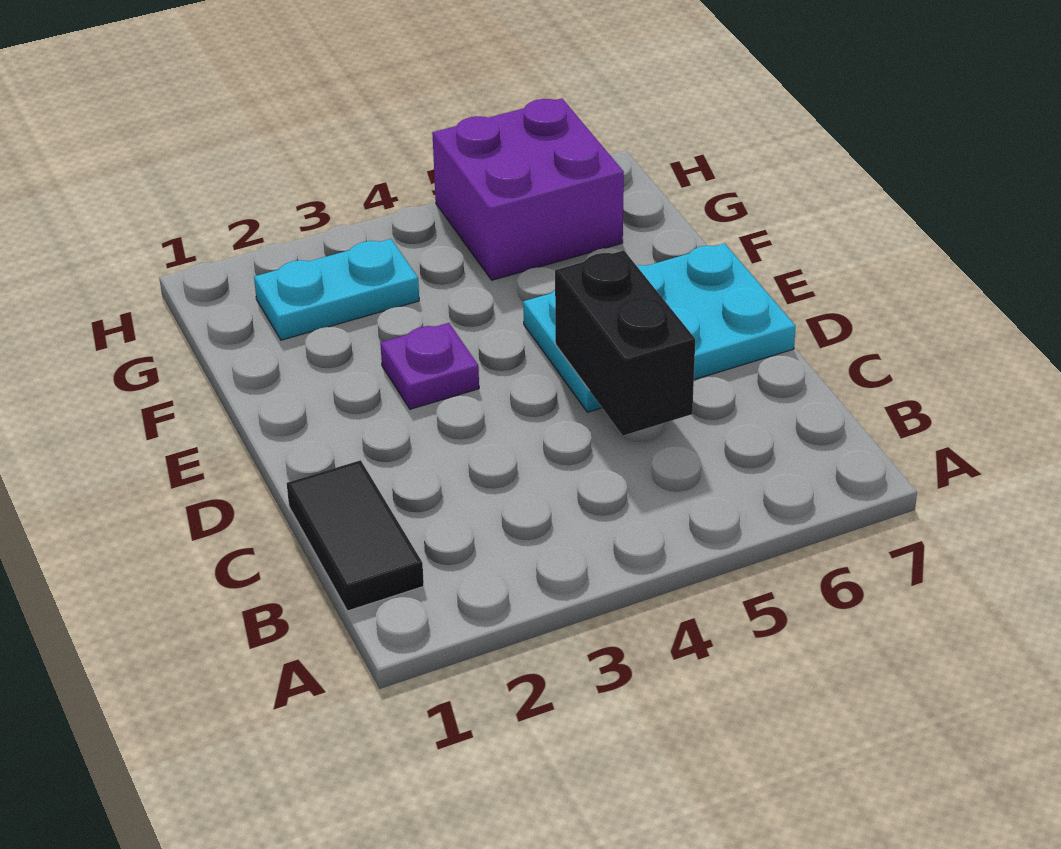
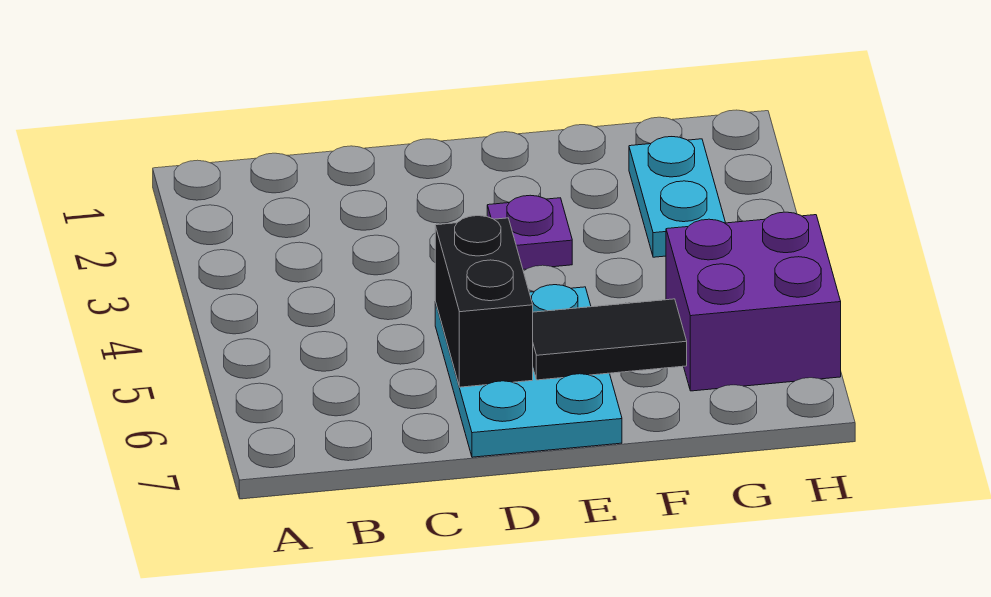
black tile B1:C1 level 1 -> black tile E6:F6 level 2
black brick C5:D5 level 2 -> black brick D5:D6 level 2

